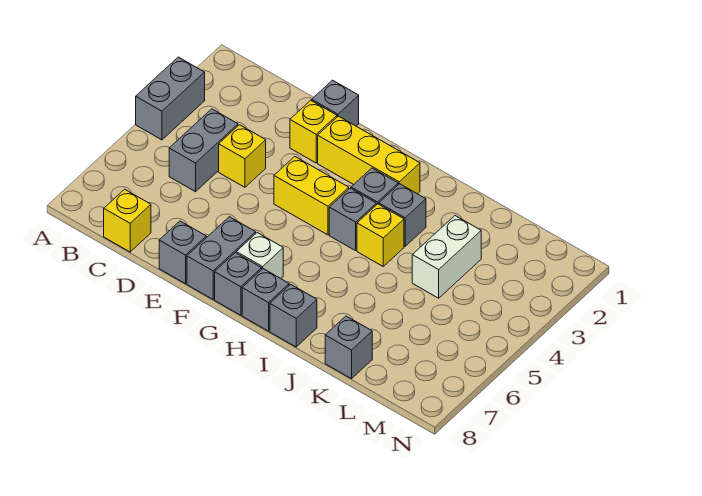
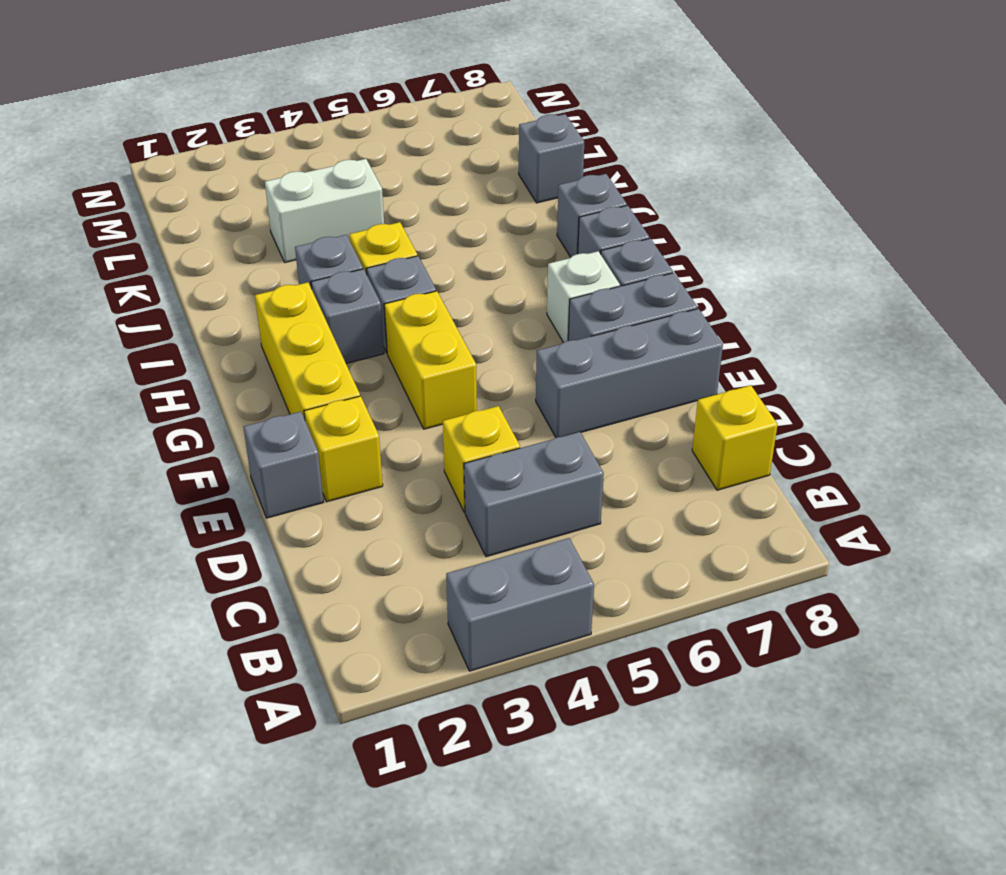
grey brick E8 level 1 -> grey brick E6:E8 level 1

